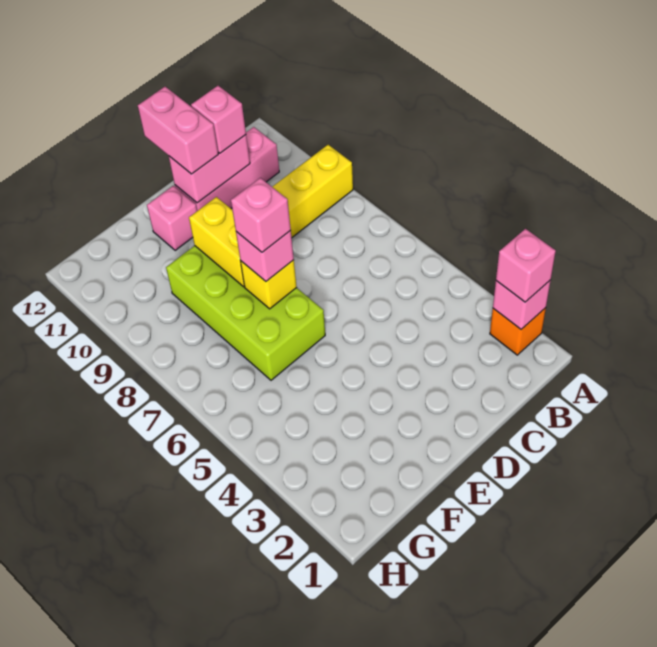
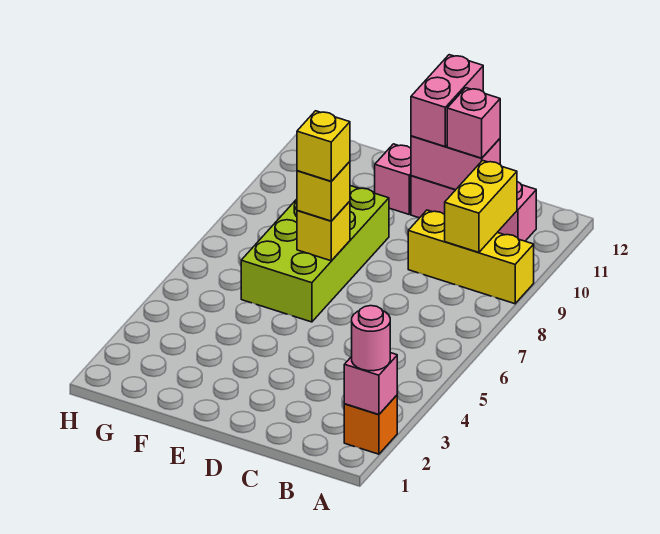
pink brick A2 level 3 -> pink round brick A2 level 3
pink brick E7 level 3 -> yellow brick E7 level 3
pink brick E7 level 4 -> yellow brick E7 level 4
yellow brick E8:E9 level 2 -> yellow brick B9:B10 level 2

